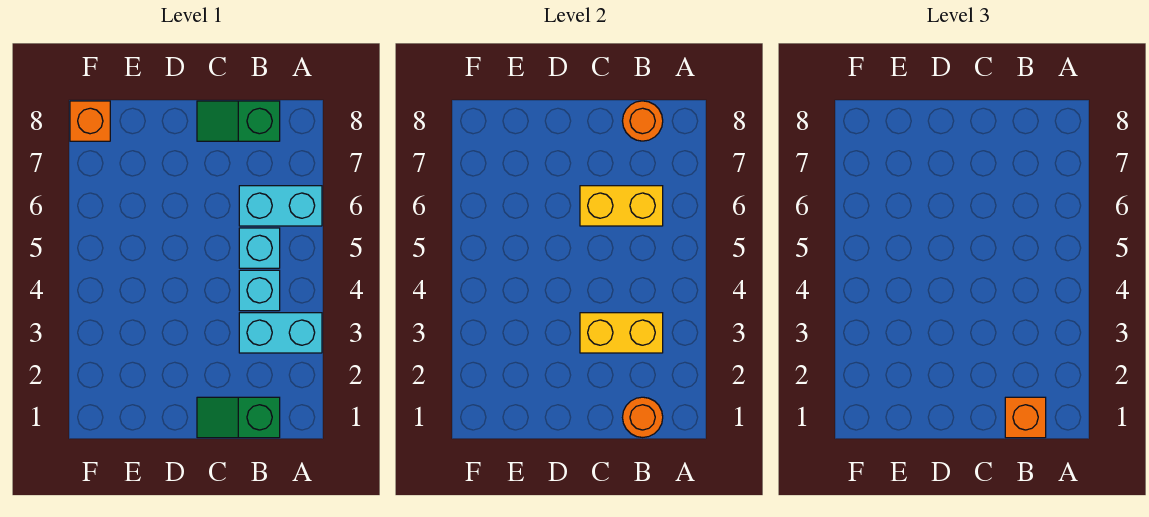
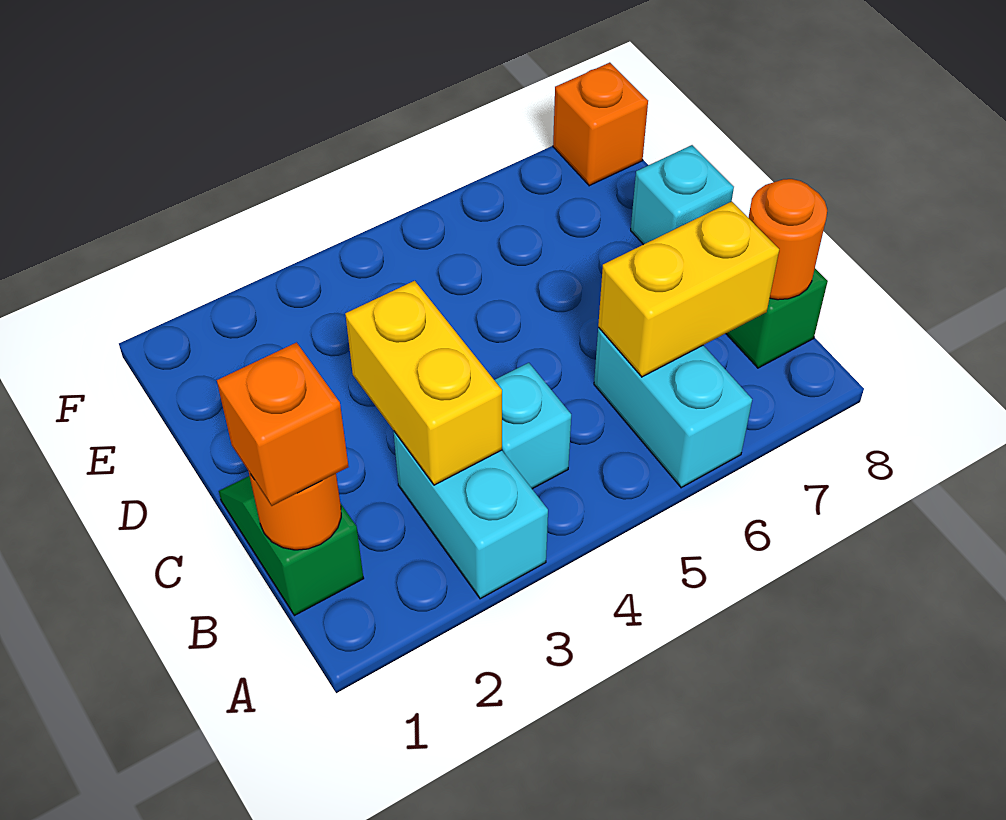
cyan brick B5 level 1 -> cyan brick D8 level 1
yellow brick B6:C6 level 2 -> yellow brick B6:B7 level 2

